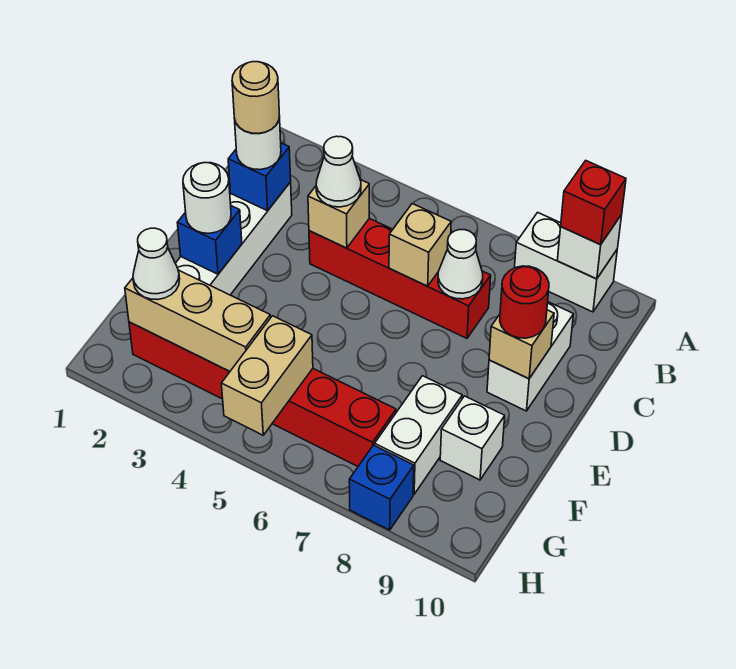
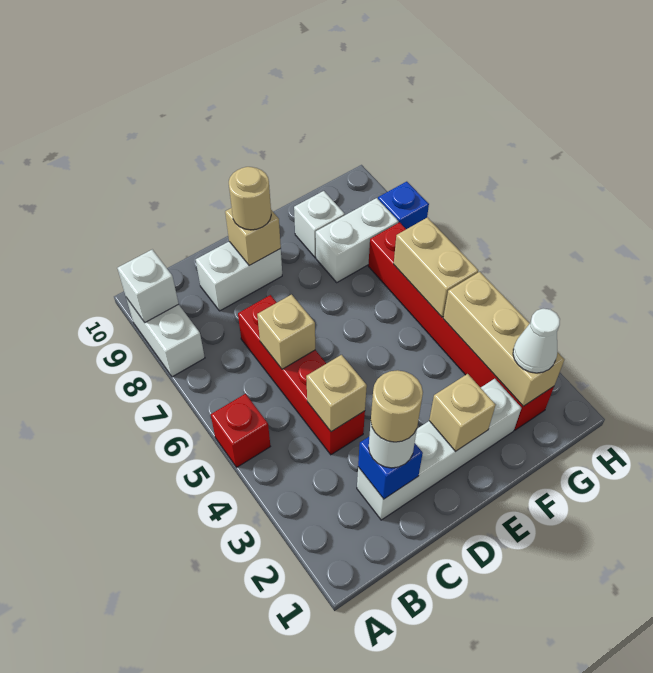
red brick A9 level 3 -> red brick A5 level 1
white cone C4 level 3 -> none
white cone C7 level 2 -> none
red round brick D9 level 3 -> tan round brick D9 level 3
blue brick E2 level 2 -> tan brick E2 level 2
white round brick E2 level 3 -> none
tan brick G5:H5 level 2 -> tan brick G5:G6 level 2

